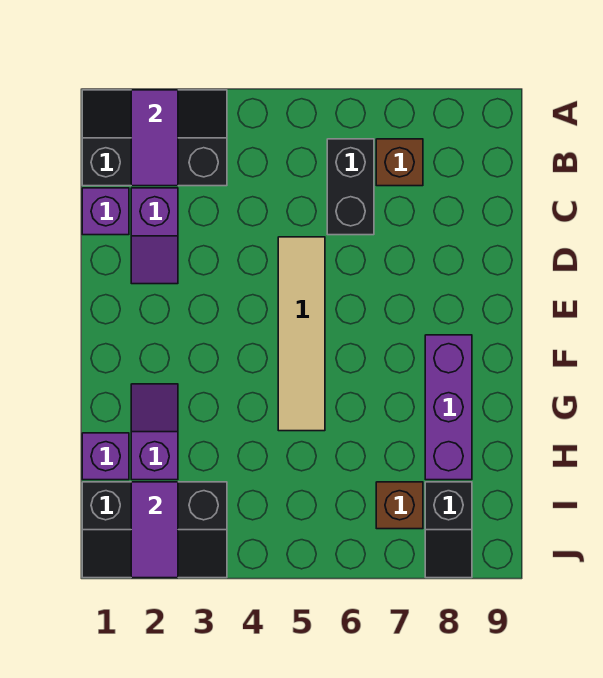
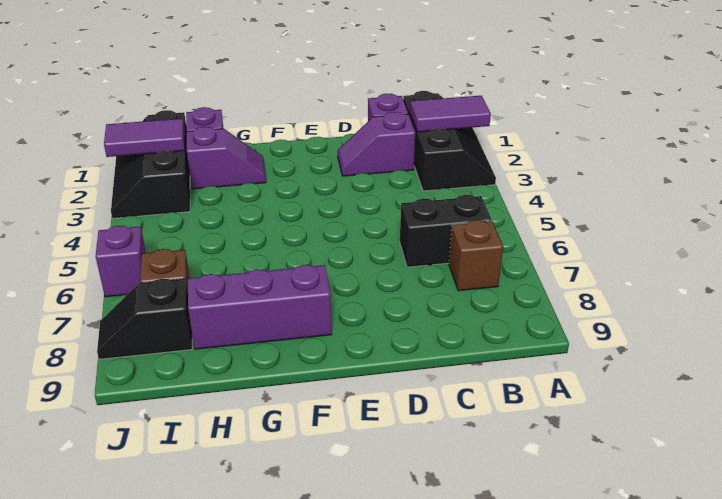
tan tile D5:G5 level 1 -> none
none -> purple brick J6 level 1

